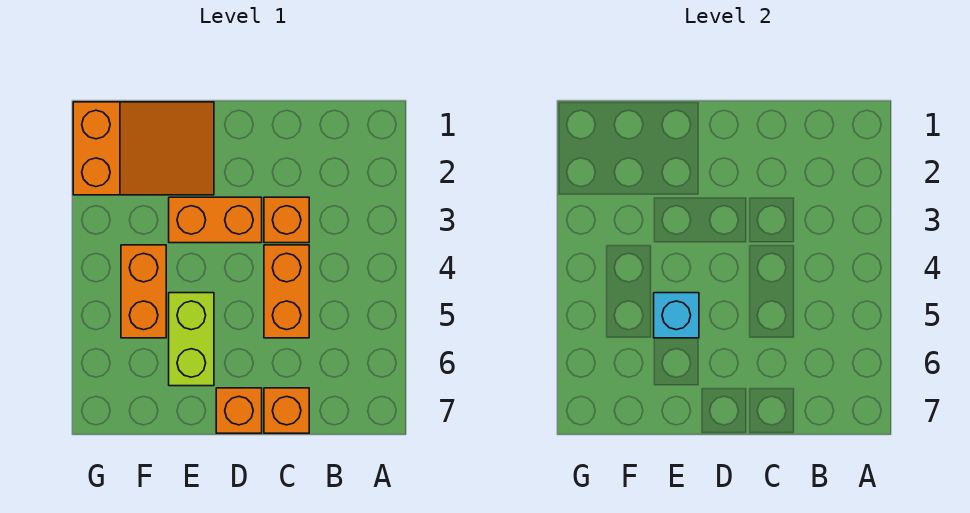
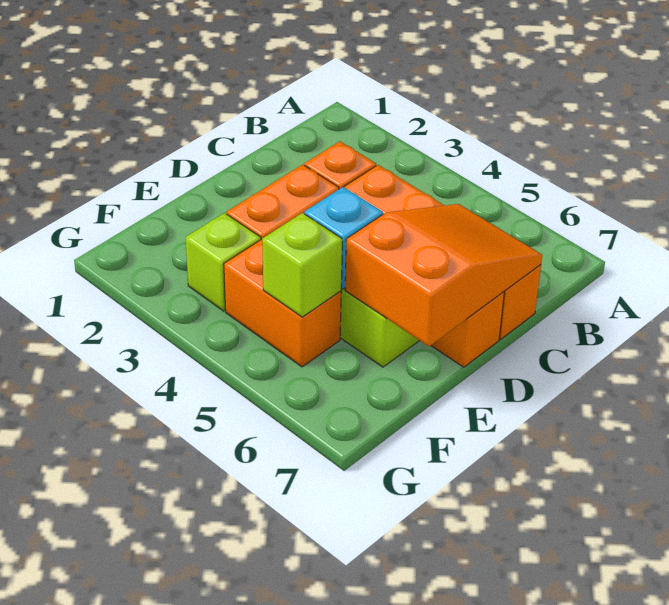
orange slope E1:G2 level 1 top G -> orange slope C6:E7 level 2 top E
none -> lime brick F3 level 1
none -> lime brick F5 level 2

